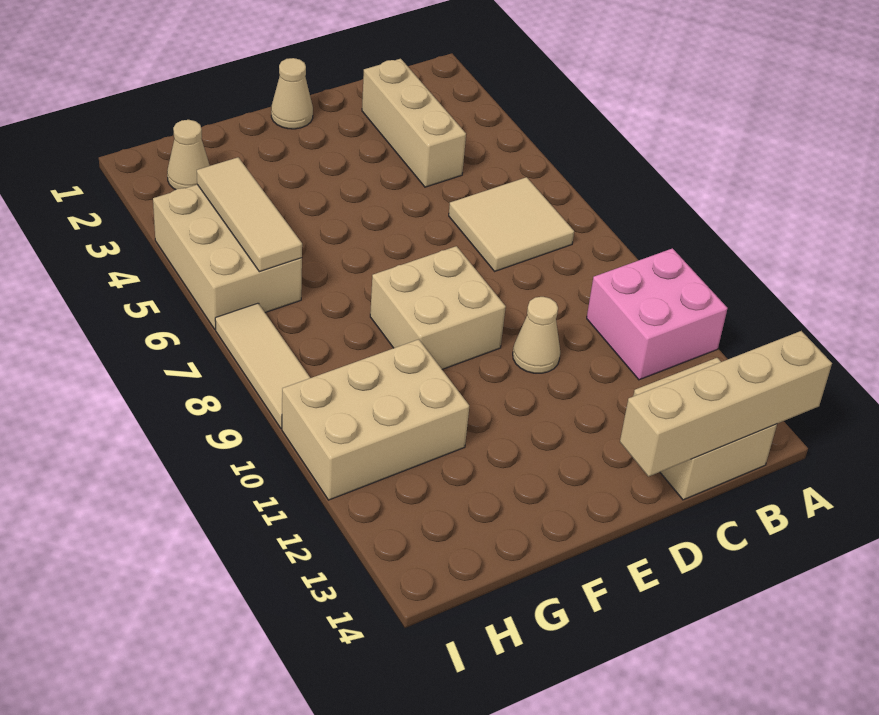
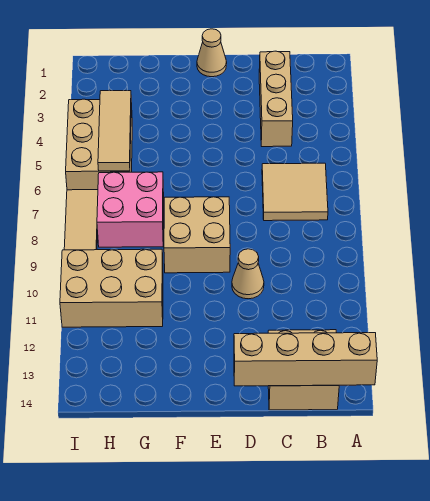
pink brick A10:B11 level 1 -> pink brick G7:H8 level 1
tan cone H2 level 1 -> none

